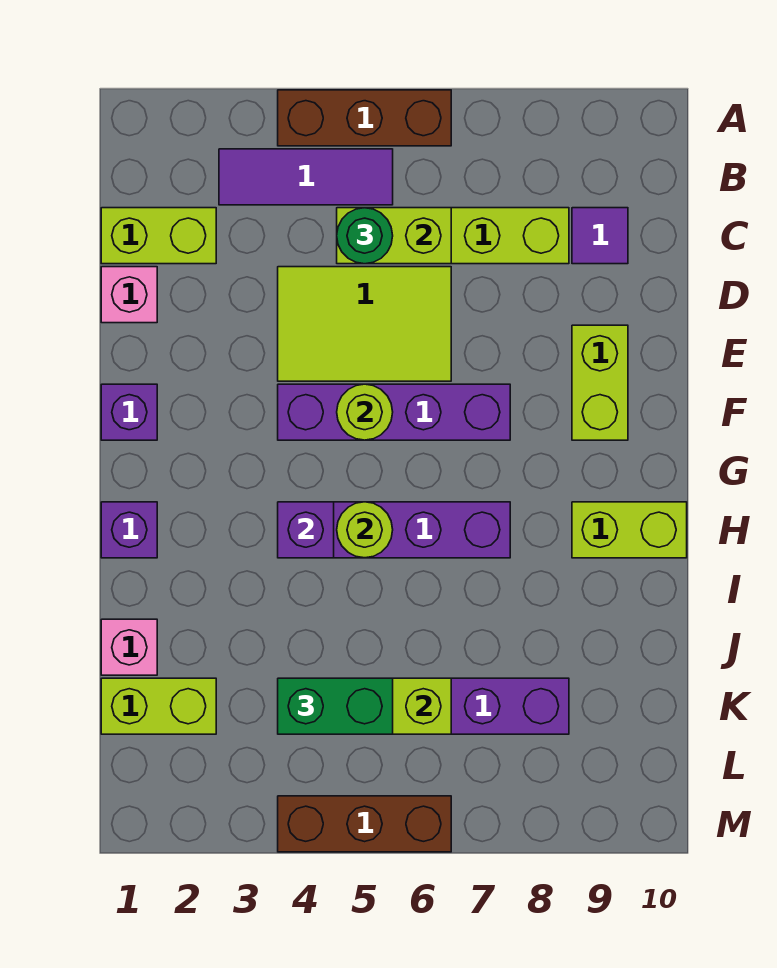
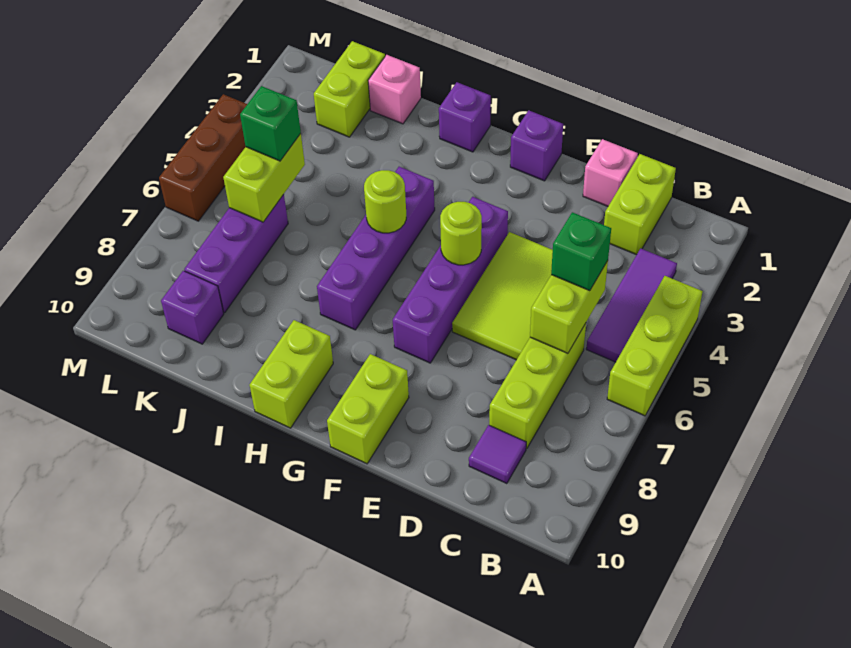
brown brick A4:A6 level 1 -> lime brick A4:A6 level 1
green round brick C5 level 3 -> green brick C5 level 3
lime brick E9:F9 level 1 -> lime brick F9:F10 level 1
purple brick H4 level 2 -> purple brick K9 level 1
green brick K4:K5 level 3 -> green brick K5 level 3

